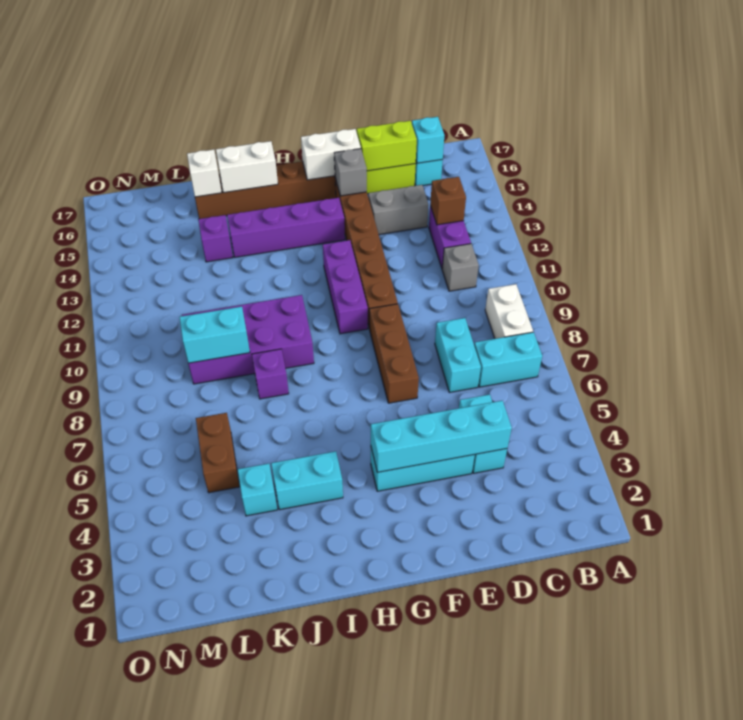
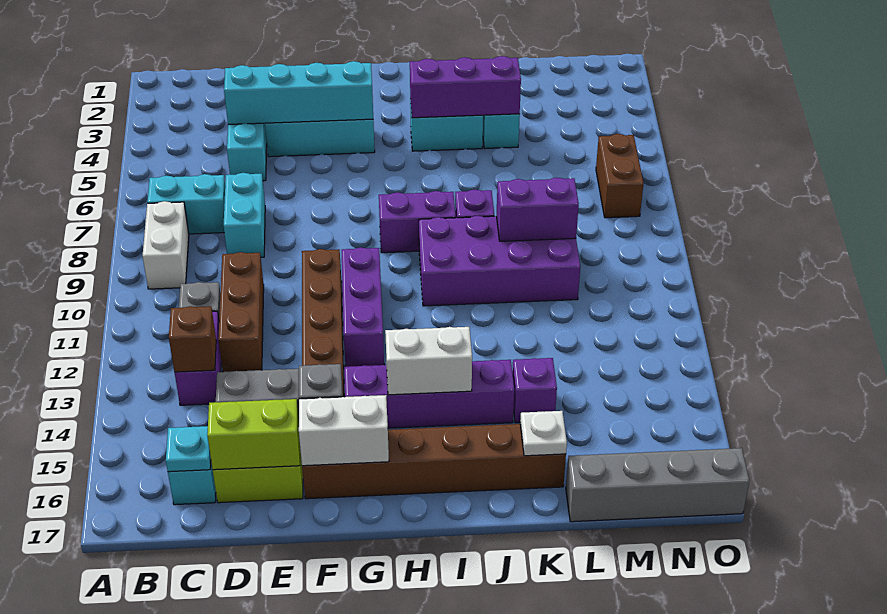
cyan brick C16 level 2 -> cyan plate C16 level 2
brown brick F7:F9 level 1 -> brown brick D10:D12 level 1
none -> purple brick H8:I8 level 1
none -> purple brick I4:K4 level 2
white brick I16:J16 level 2 -> white brick H14:I14 level 2
cyan brick K9:L9 level 2 -> purple brick K9:L9 level 2
white brick K16 level 2 -> white plate K16 level 2
brown brick L5:L6 level 1 -> brown brick N6:N7 level 1
none -> grey brick L17:O17 level 1

